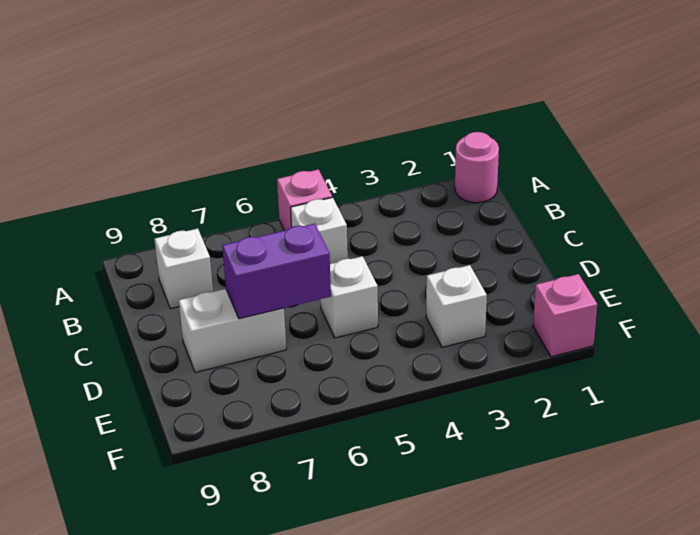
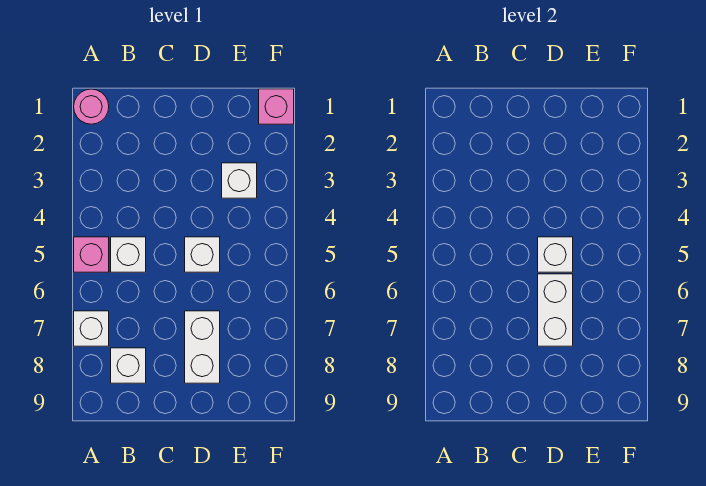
none -> white brick A7 level 1
none -> white brick D5 level 2
purple brick D6:D7 level 2 -> white brick D6:D7 level 2

